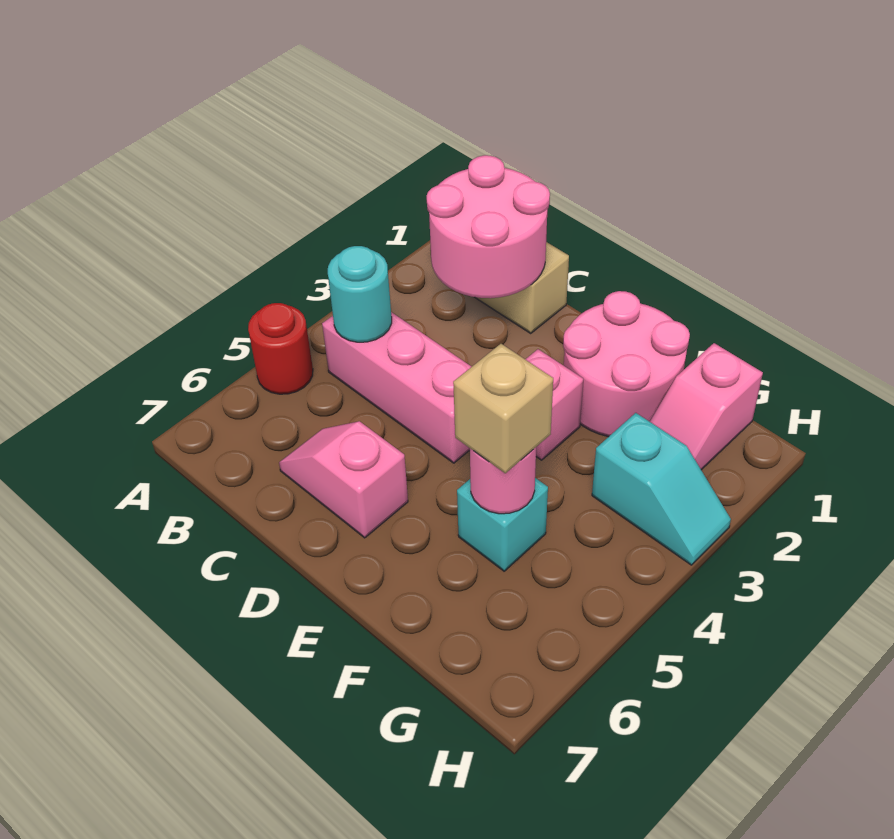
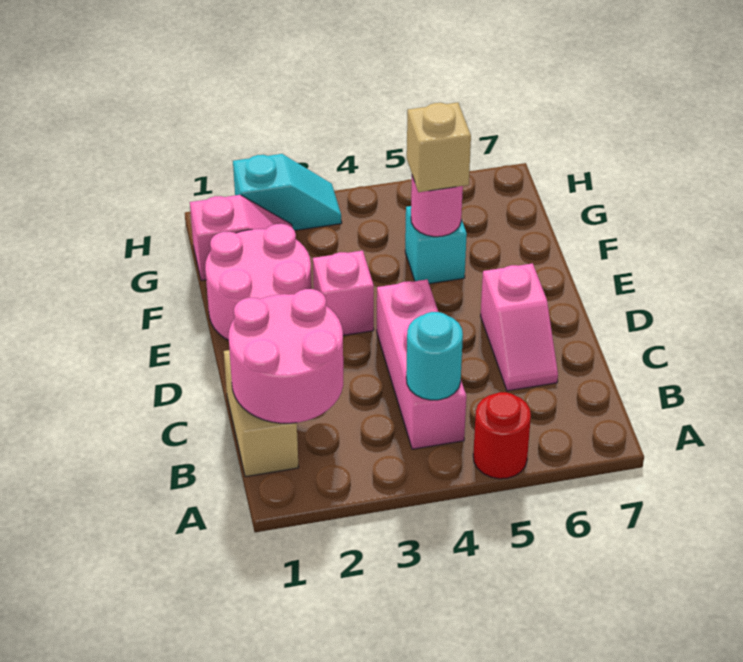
cyan slope G3:H3 level 1 top G -> cyan slope H2:H3 level 1 top 2

